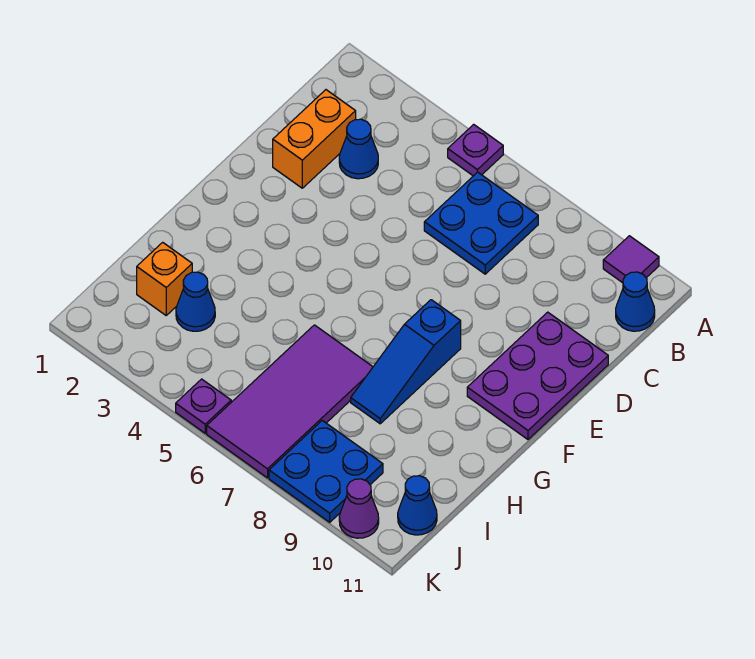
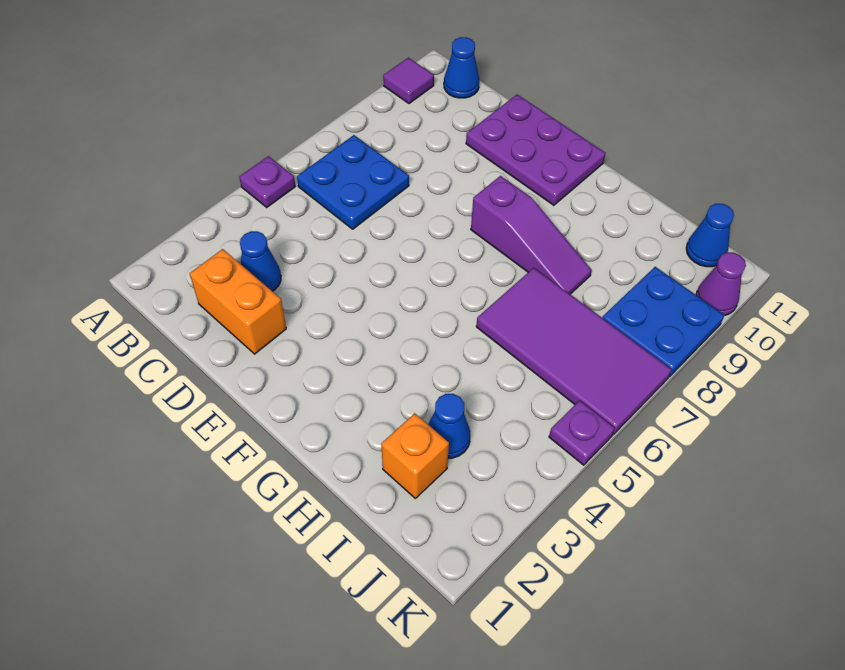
blue slope F8:H8 level 1 top F -> purple slope F8:H8 level 1 top F

